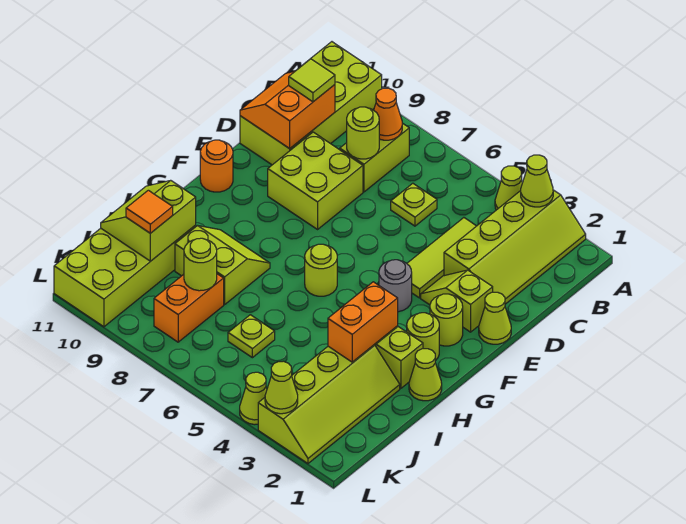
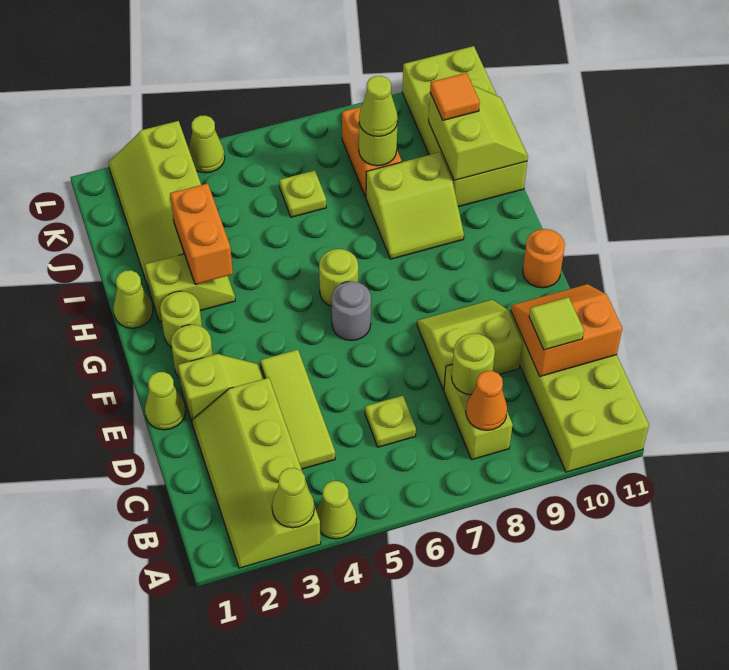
orange slope C10:D11 level 2 top 10 -> orange slope C10:D11 level 2 top C
lime brick D8:E9 level 1 -> lime slope D8:E9 level 1 top D
grey round brick F4 level 1 -> grey round brick F6 level 1
lime cone L3 level 2 -> lime cone J8 level 3

